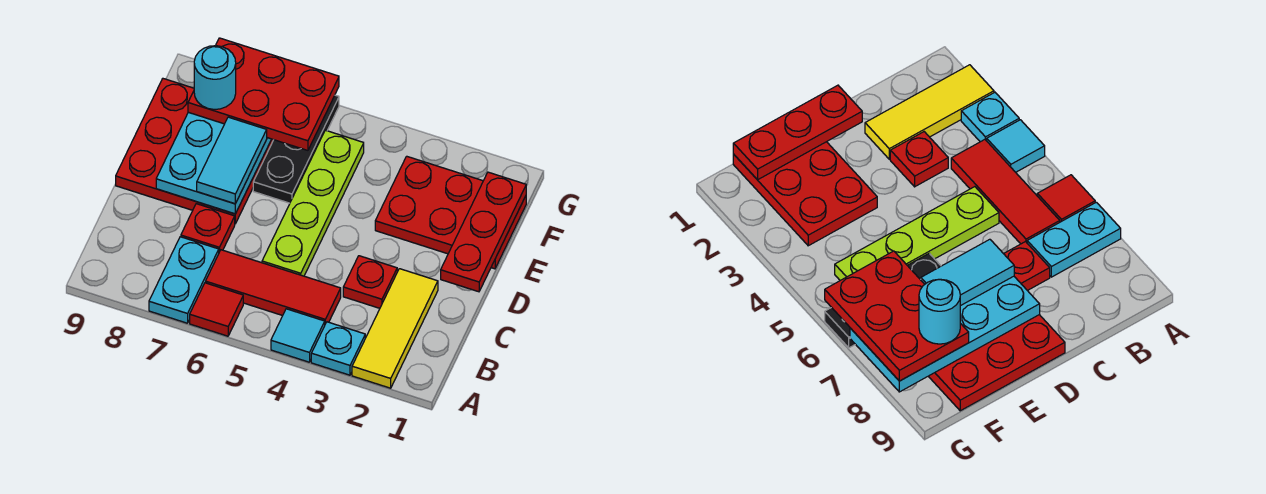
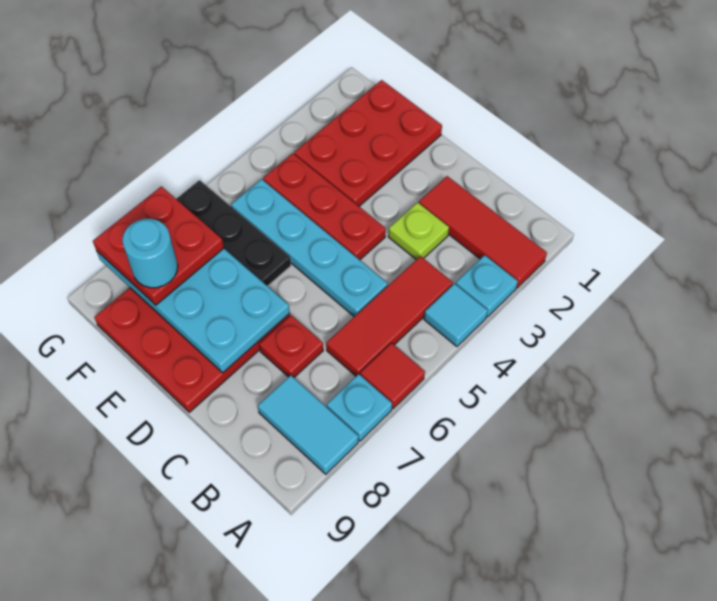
yellow tile A2:C2 level 1 -> red tile A2:C2 level 1
cyan plate A7:B7 level 1 -> cyan plate A7 level 1
red plate C3 level 1 -> lime plate C3 level 1
lime plate C5:F5 level 1 -> cyan plate C5:F5 level 1
red plate D1:F1 level 2 -> red plate D4:F4 level 1
cyan tile D7:E7 level 3 -> cyan tile A8:B8 level 1
red plate F6:G8 level 3 -> red plate F7:G8 level 3

